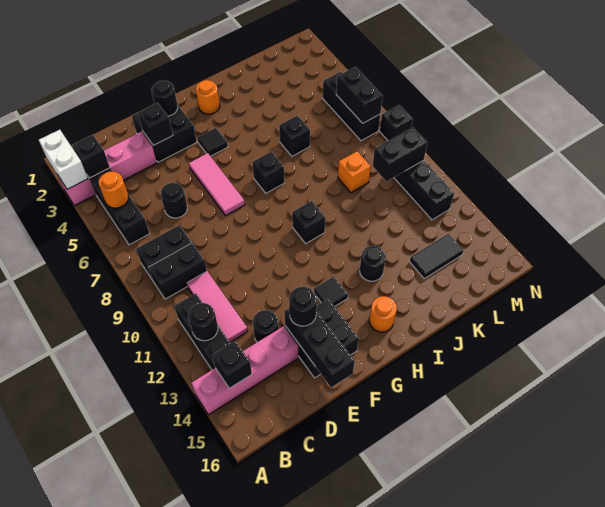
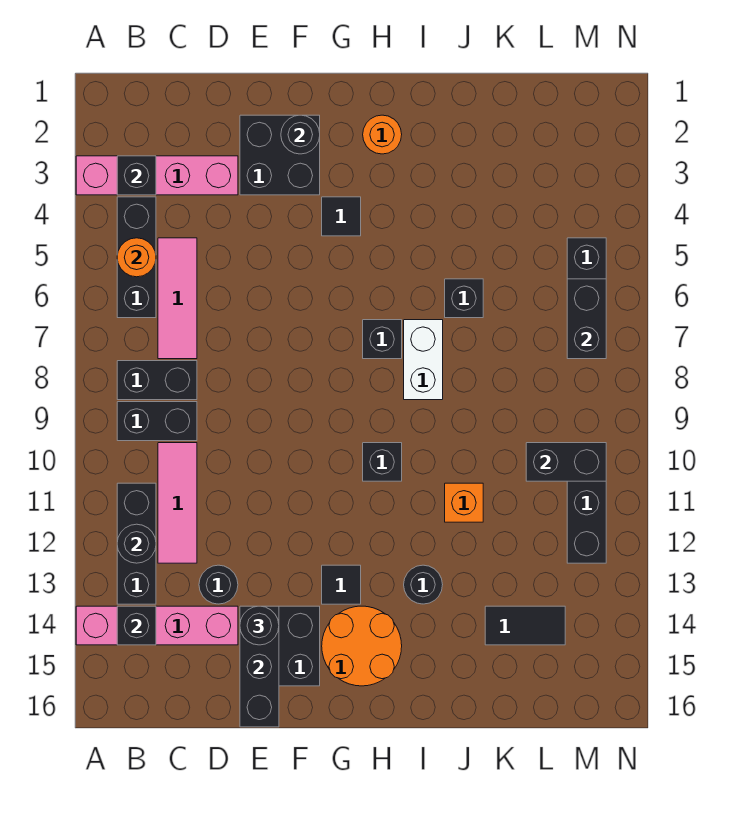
white brick A2:A3 level 2 -> white brick I7:I8 level 1
black round brick D6 level 1 -> none
black brick E3 level 2 -> none
pink tile F5:F7 level 1 -> pink tile C5:C7 level 1
orange round brick H15 level 1 -> orange round brick G14:H15 level 1
orange brick K9 level 1 -> orange brick J11 level 1
black brick N8 level 1 -> none

